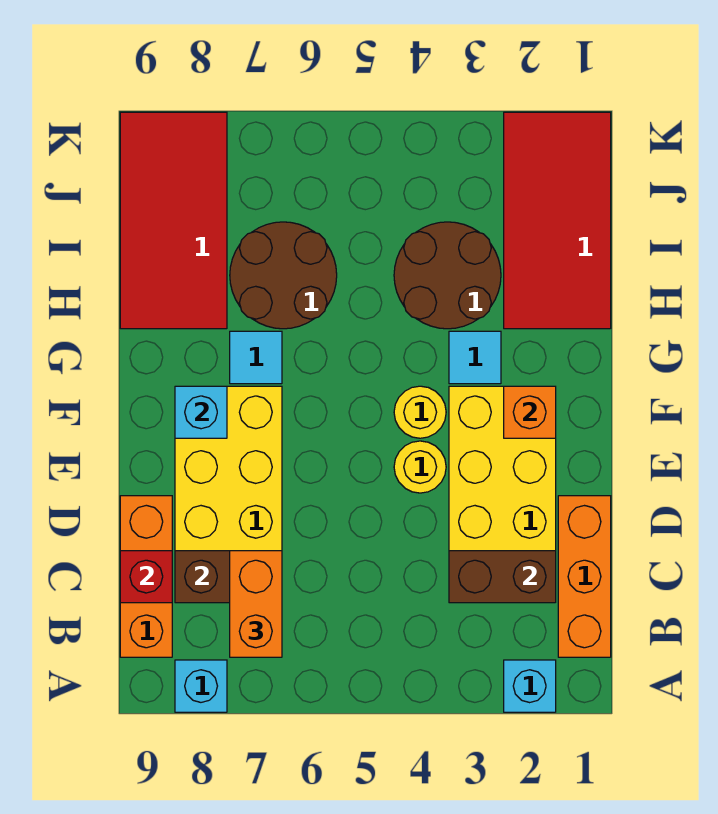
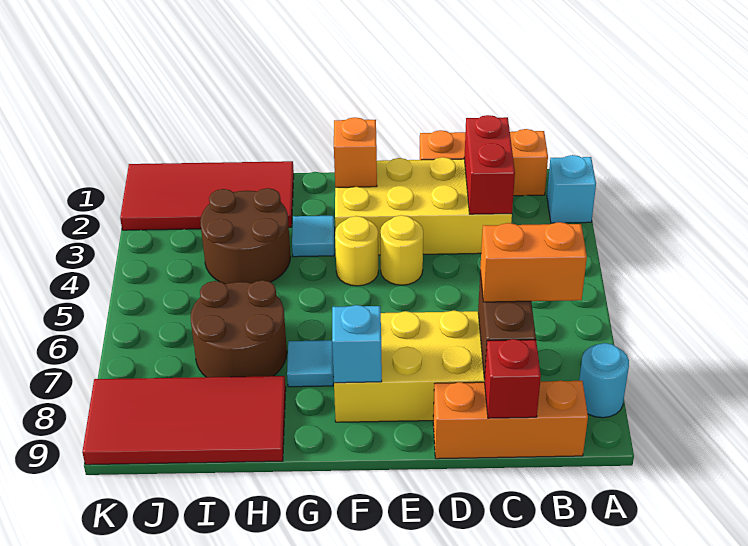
cyan brick A8 level 1 -> cyan round brick A8 level 1
brown brick C2:C3 level 2 -> red brick C2:C3 level 2

